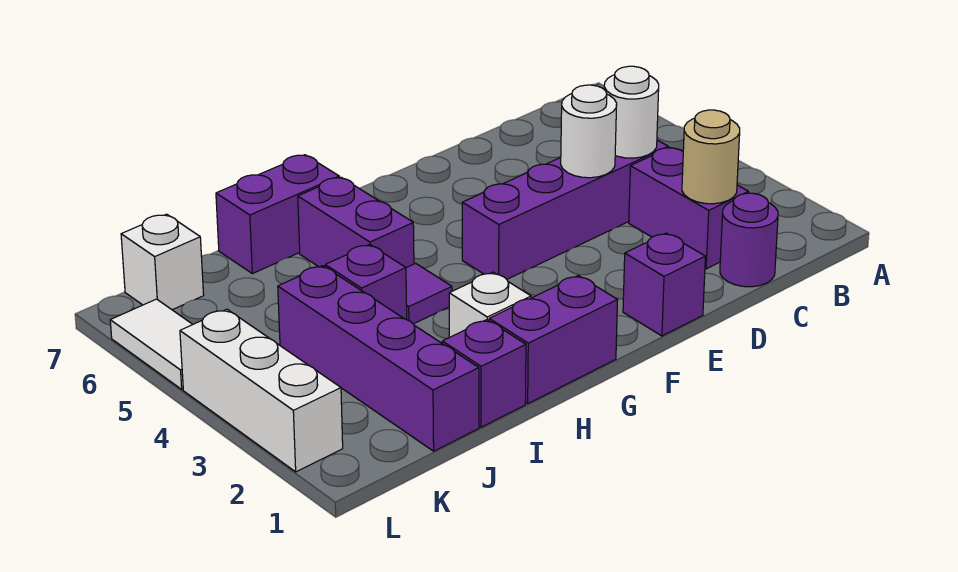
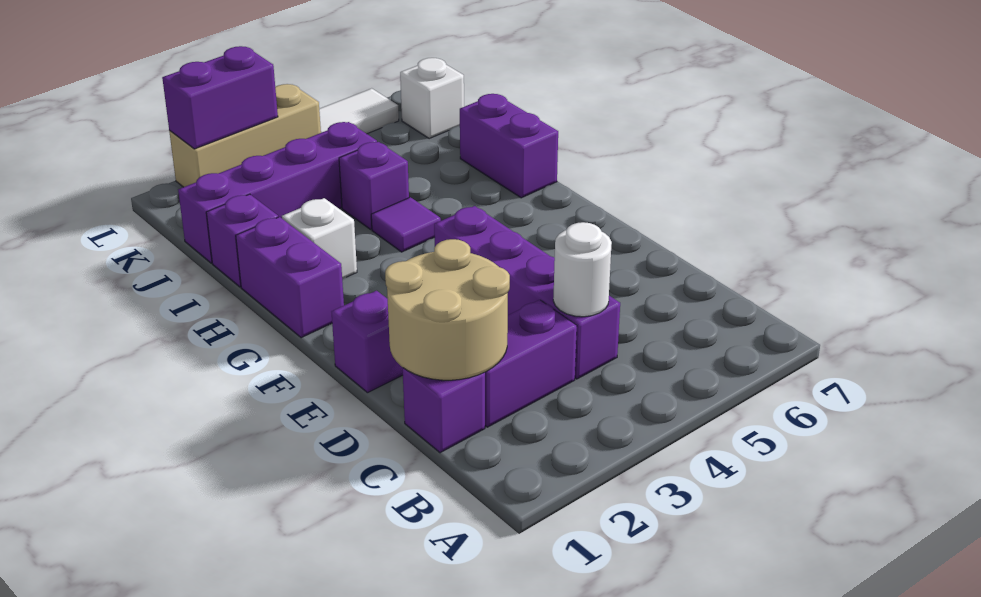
purple round brick C1 level 1 -> purple brick C1 level 1
tan round brick C2 level 2 -> tan round brick C1:D2 level 2
white round brick D4 level 2 -> none
purple brick H5:H6 level 1 -> purple brick L2:L3 level 2
white brick L2:L4 level 1 -> tan brick L2:L4 level 1

